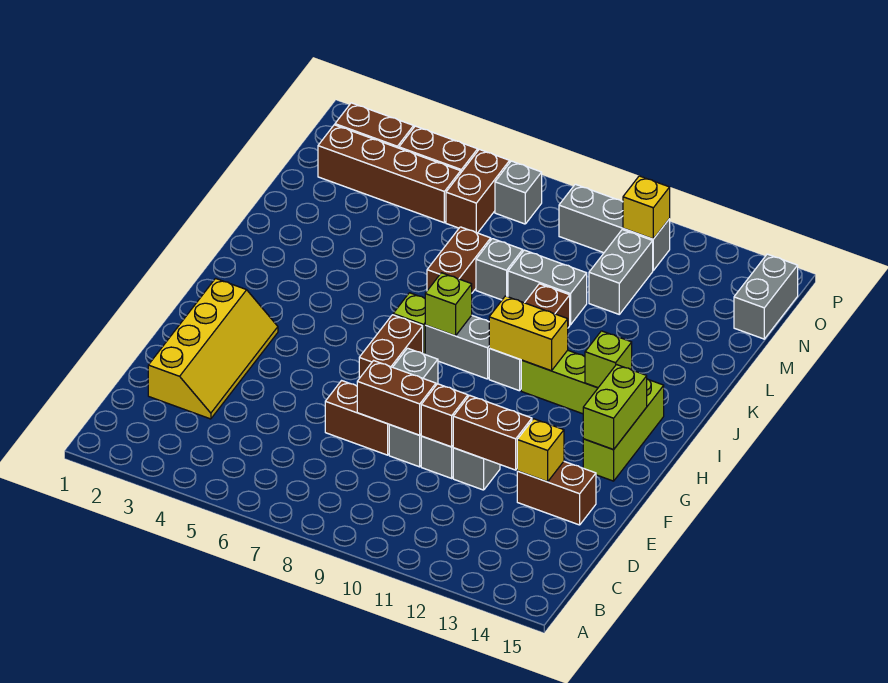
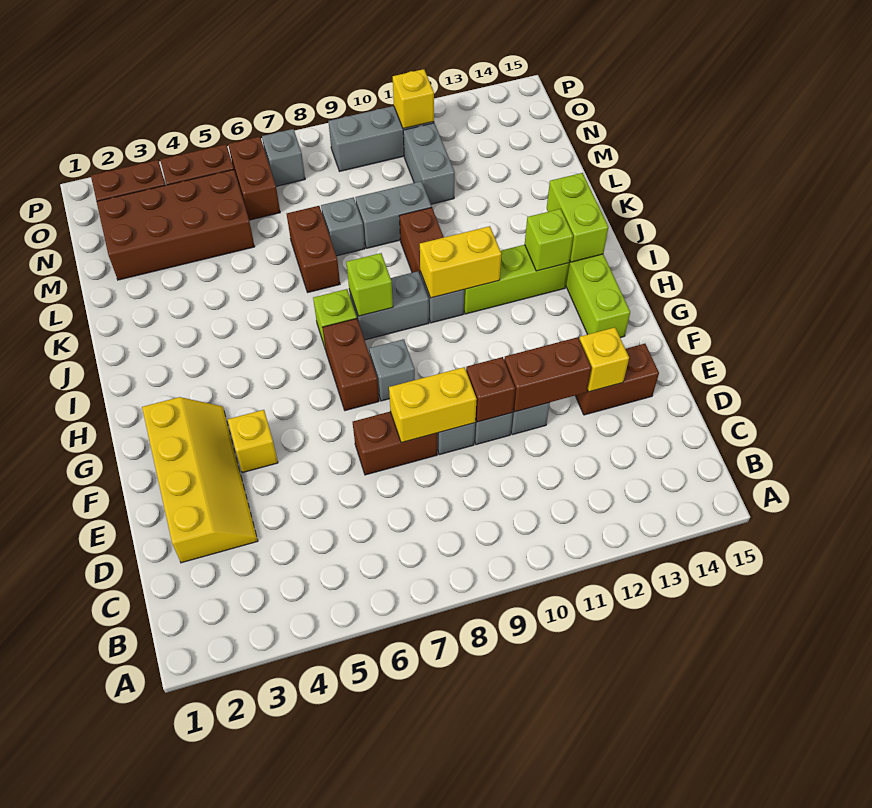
brown brick E8:E9 level 2 -> yellow brick E8:E9 level 2
none -> yellow brick F4 level 1
lime brick G14:H14 level 2 -> lime brick I14:J14 level 2
brown brick N2:N5 level 1 -> brown brick M2:N5 level 1
grey brick N15:O15 level 1 -> none

